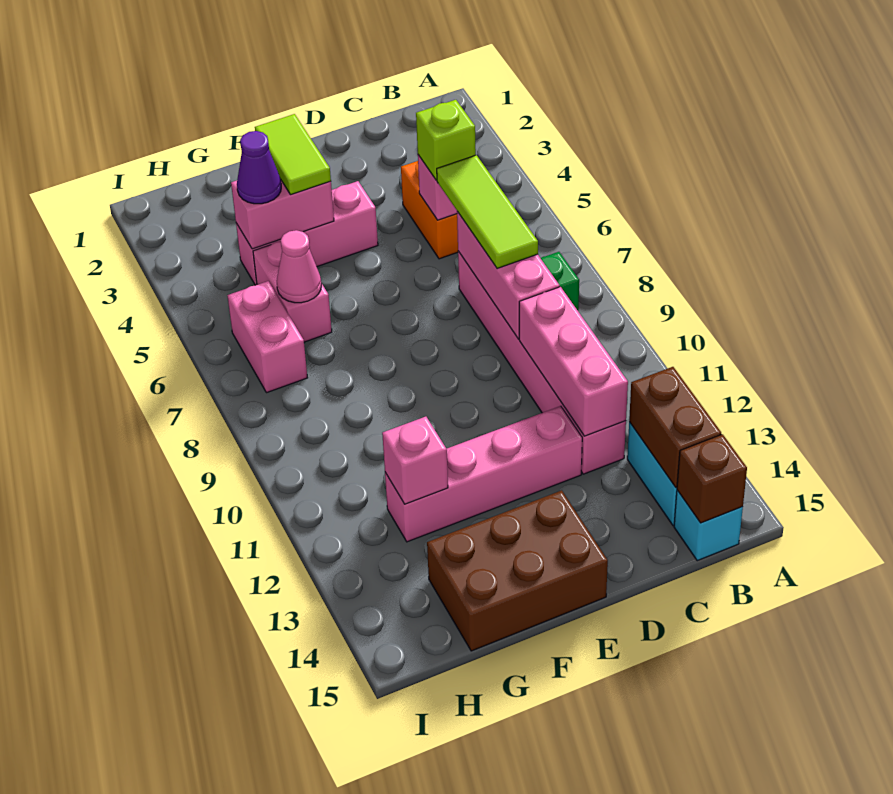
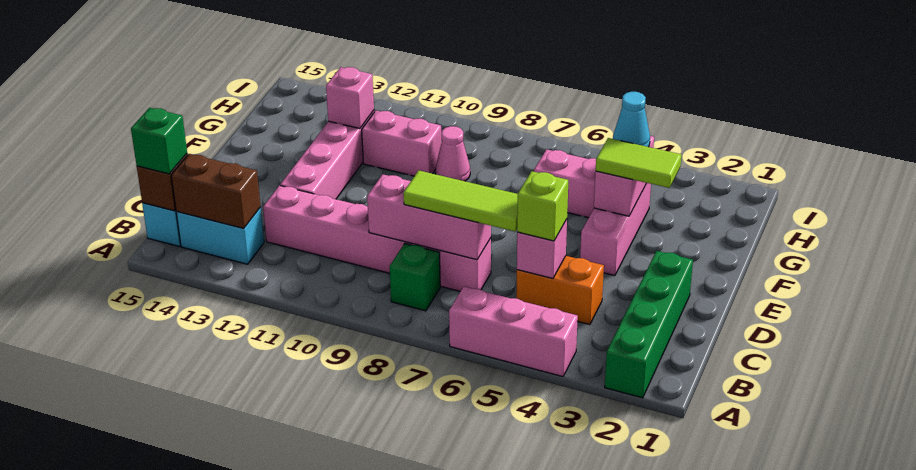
none -> green brick A2:D2 level 1
none -> green brick B15 level 3
pink brick C10:C12 level 2 -> pink brick A4:A6 level 1
brown brick E14:G15 level 1 -> none
purple cone G4 level 3 -> cyan cone G4 level 3
pink cone G6 level 2 -> pink cone G9 level 1
pink brick H6:H7 level 1 -> pink brick G10:G11 level 1

